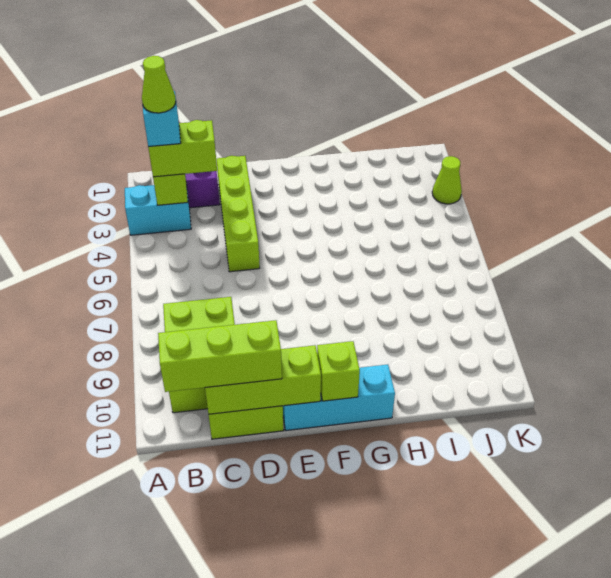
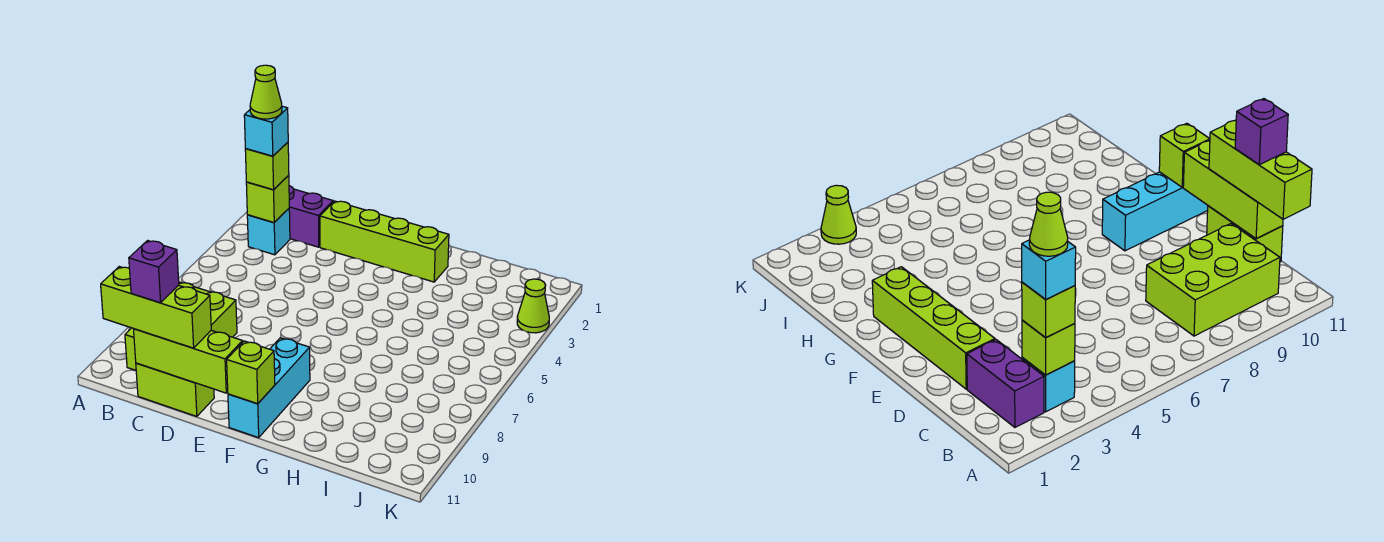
cyan brick A3:B3 level 1 -> cyan brick B3 level 1
lime brick B3:C3 level 3 -> lime brick B3 level 3
none -> purple brick C11 level 4
lime brick D2:D5 level 1 -> lime brick D2:G2 level 1
cyan brick E11:G11 level 1 -> cyan brick F9:F11 level 1

